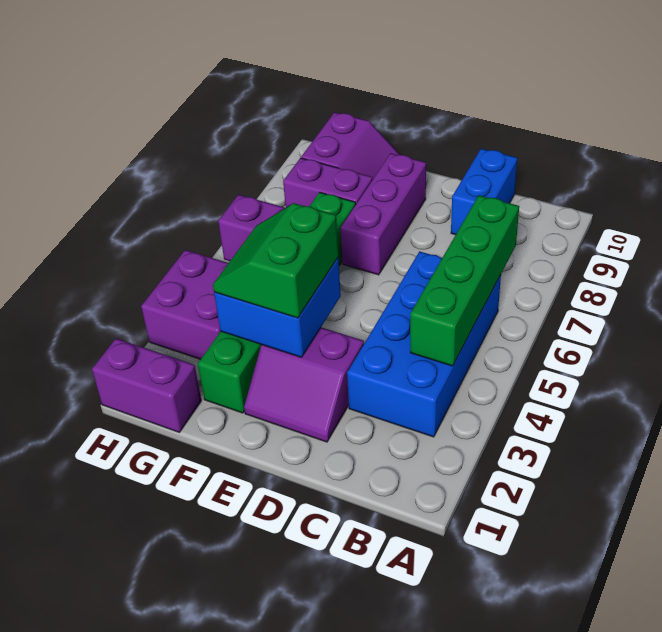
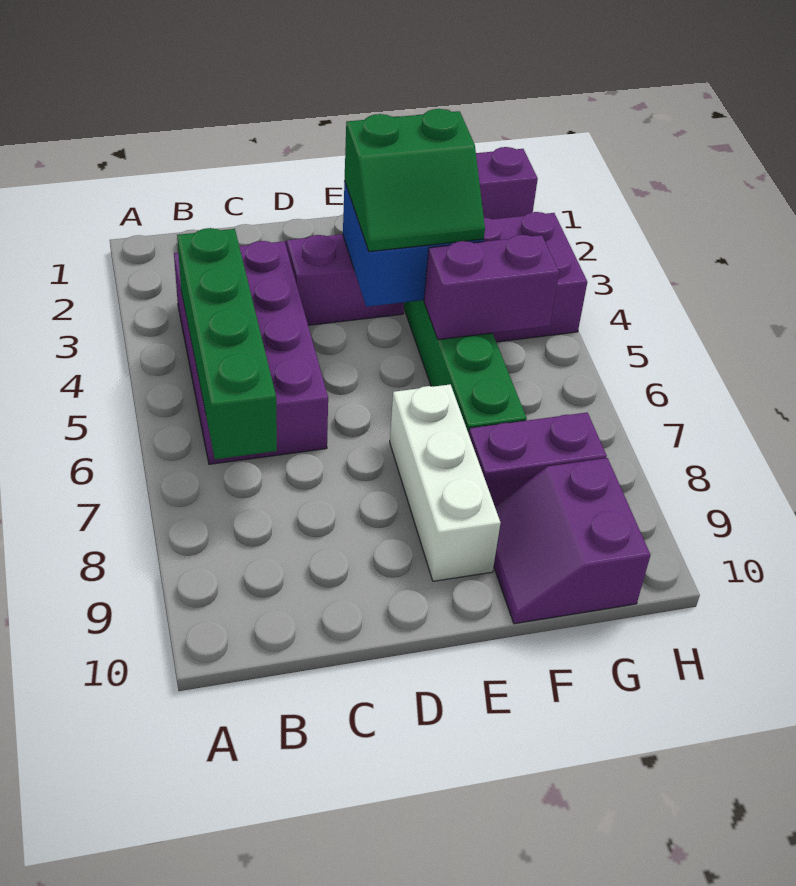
blue brick B3:C6 level 1 -> purple brick B3:C6 level 1
blue brick C9:C10 level 1 -> none
green slope E3:F4 level 3 top E -> green slope E3:F4 level 3 top 3
purple brick E7:E9 level 1 -> white brick E7:E9 level 1

